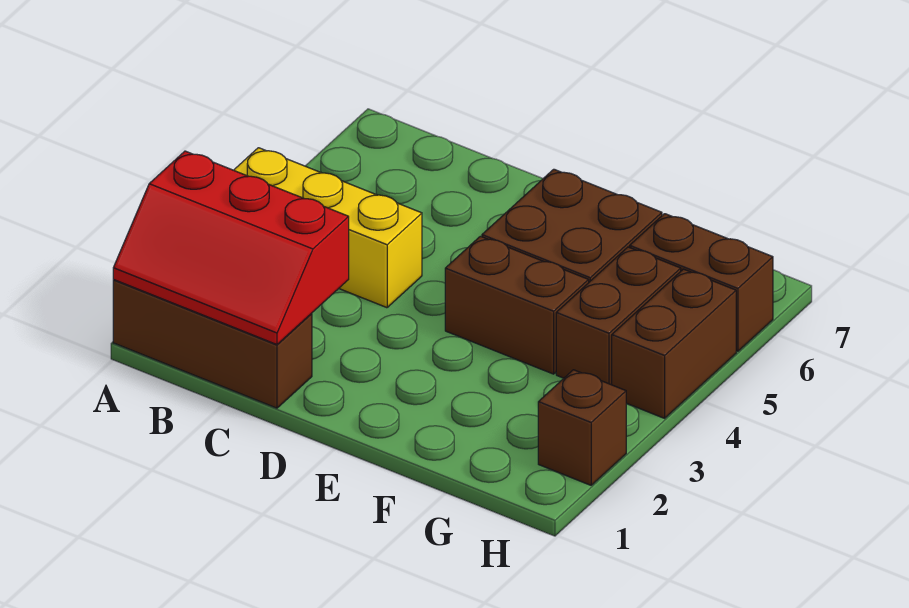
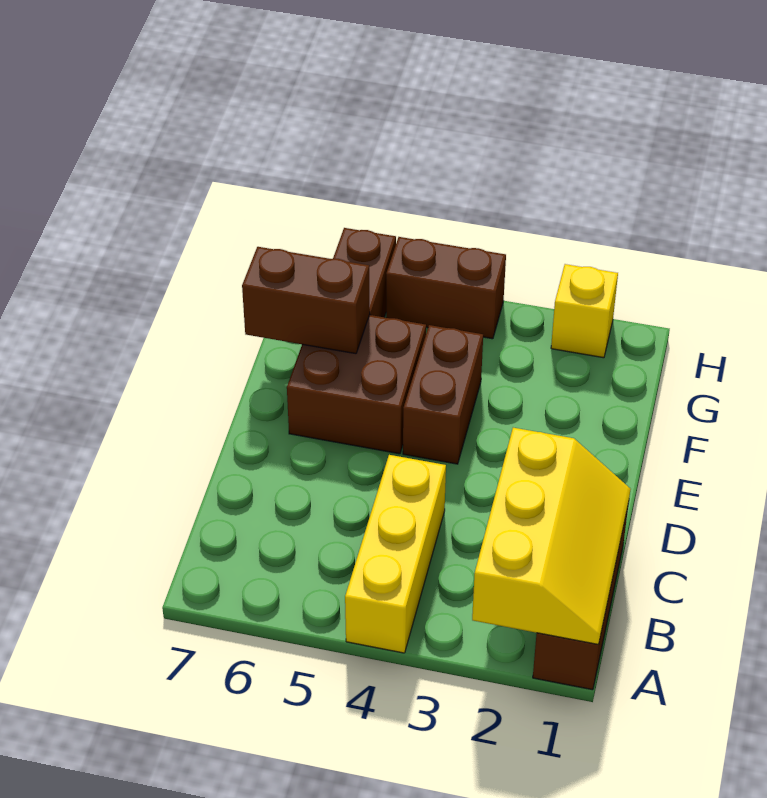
red slope A1:C2 level 2 top 2 -> yellow slope A1:C2 level 2 top 2
brown brick G4:G5 level 1 -> brown brick F6:F7 level 2
brown brick H2 level 1 -> yellow brick H2 level 1

